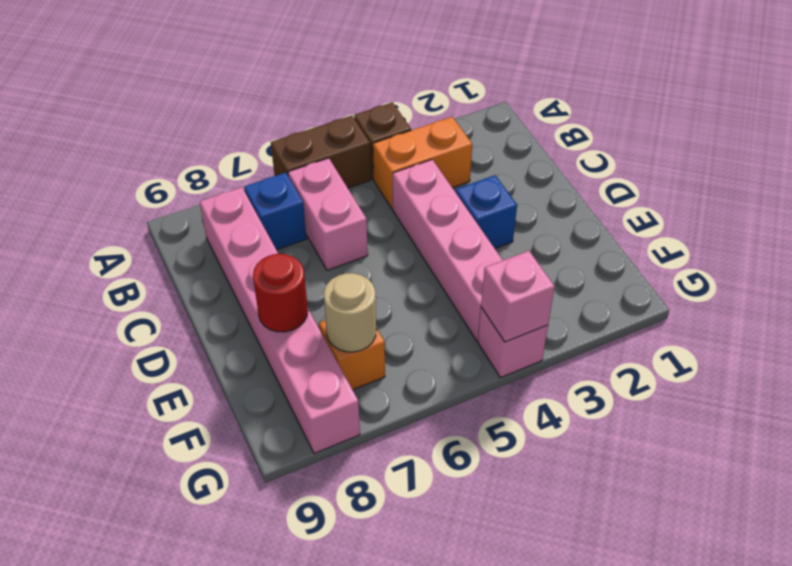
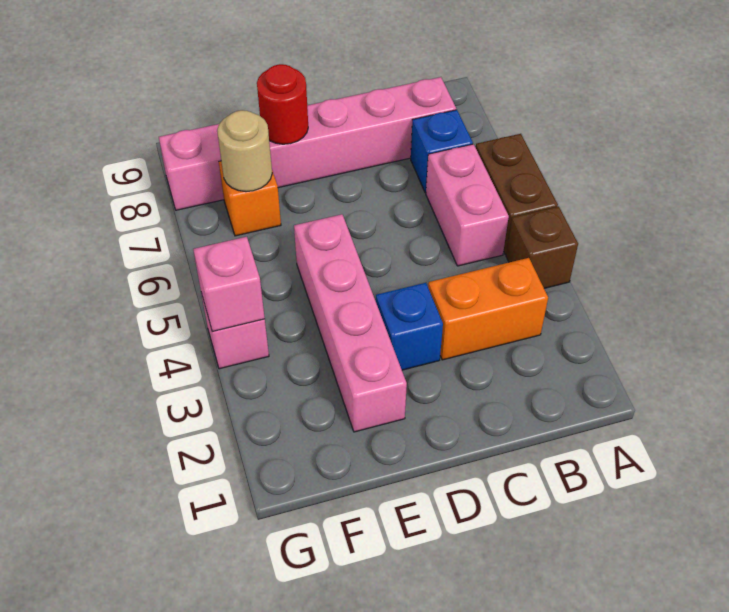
orange brick B3:B4 level 1 -> orange brick B3:C3 level 1
pink brick B6:C6 level 1 -> pink brick B5:B6 level 1
pink brick C4:F4 level 1 -> pink brick E2:E5 level 1

